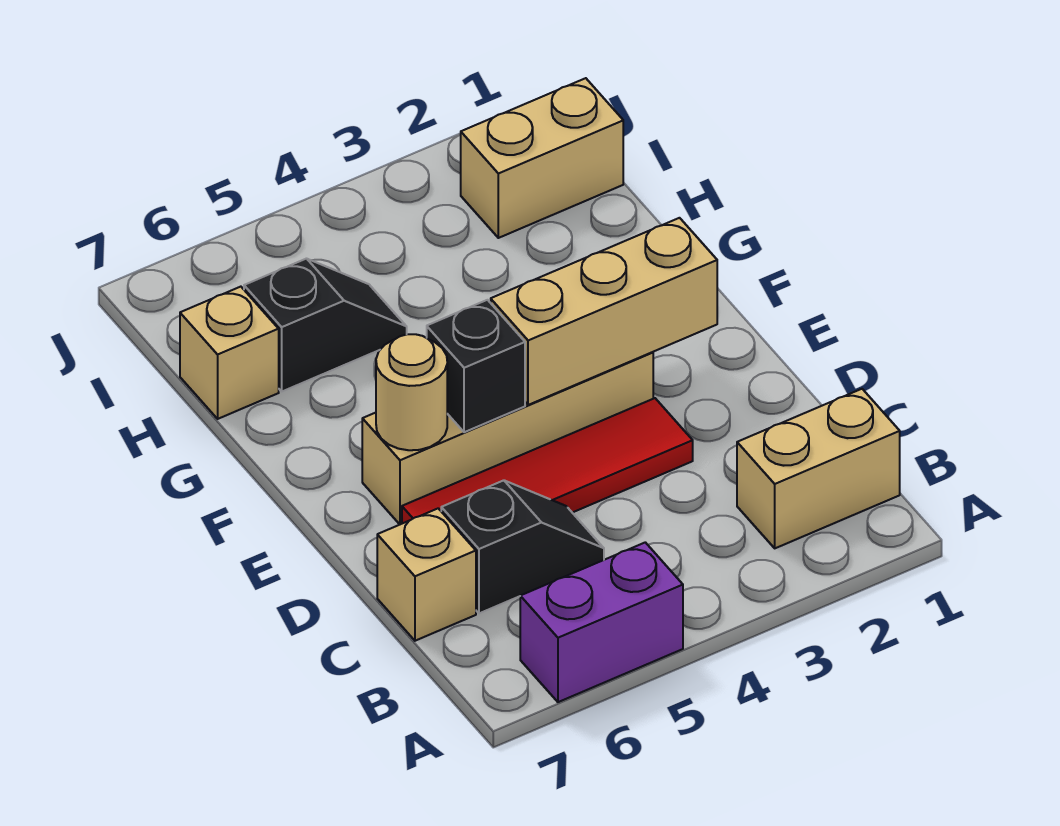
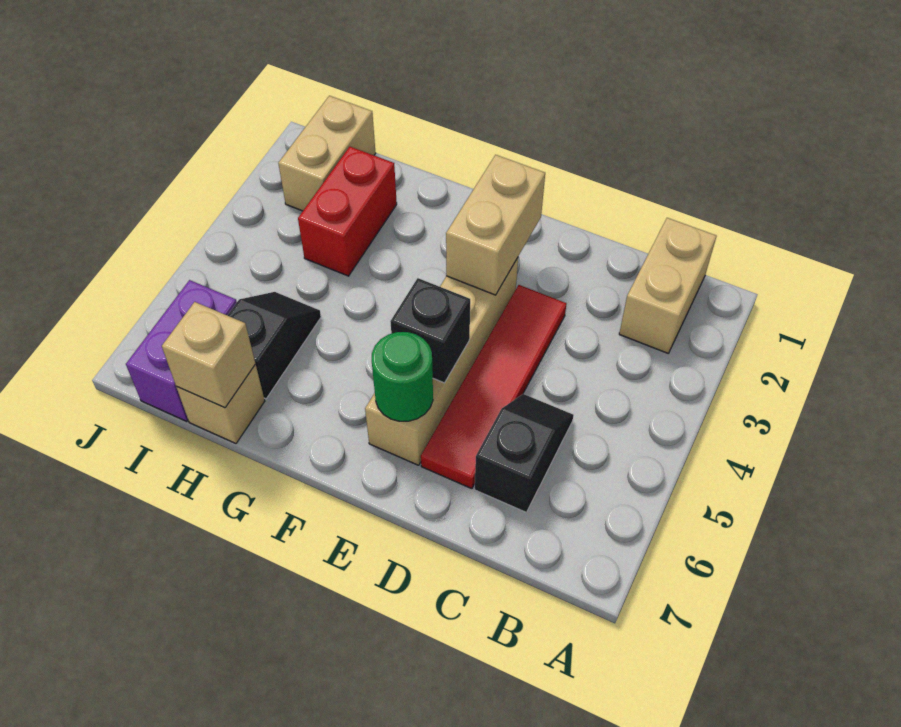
purple brick A5:A6 level 1 -> purple brick I6:I7 level 1
tan brick C7 level 1 -> tan brick H7 level 2
tan brick E2:E4 level 2 -> tan brick E2:E3 level 2
tan round brick E6 level 2 -> green round brick E6 level 2
none -> red brick H2:H3 level 1

